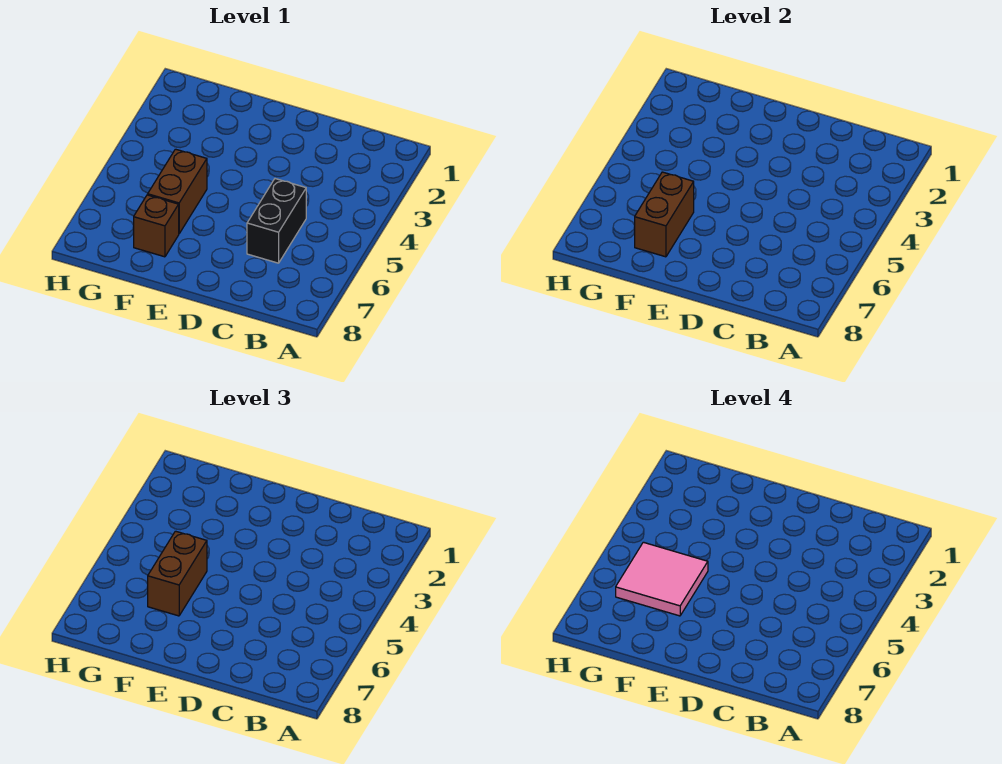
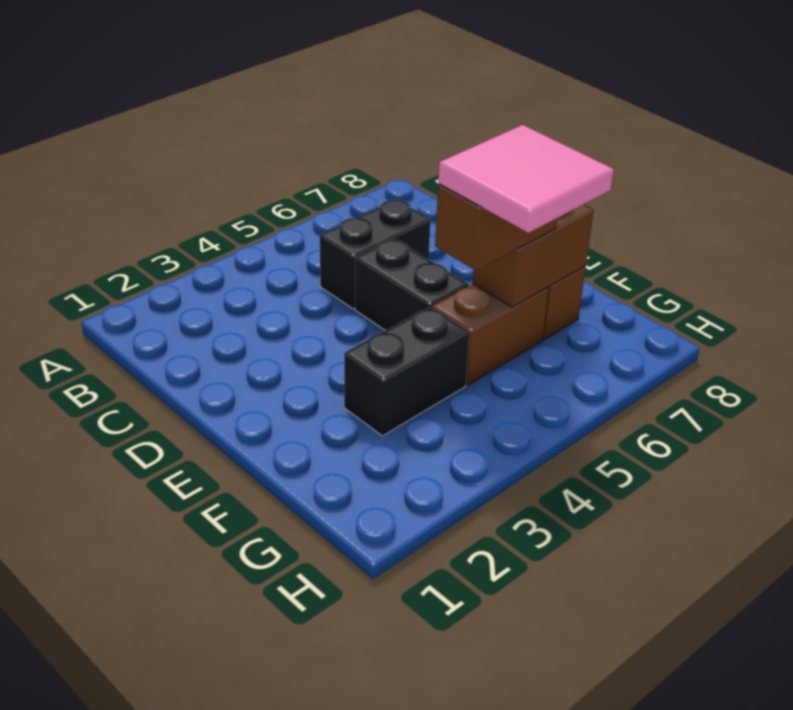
none -> black brick D5:E5 level 1
none -> black brick F3:F4 level 1

